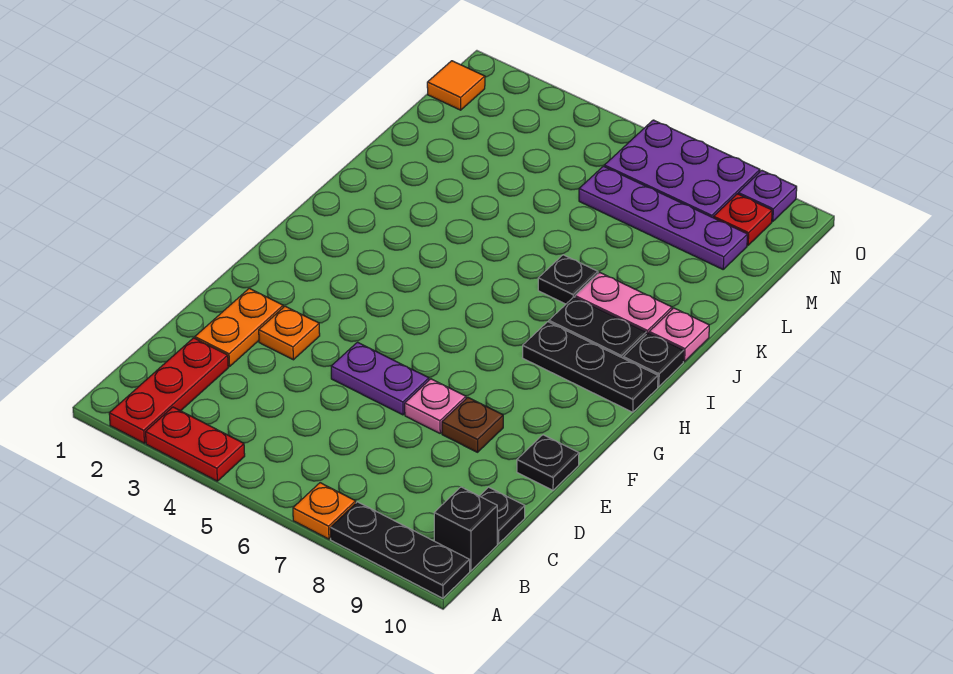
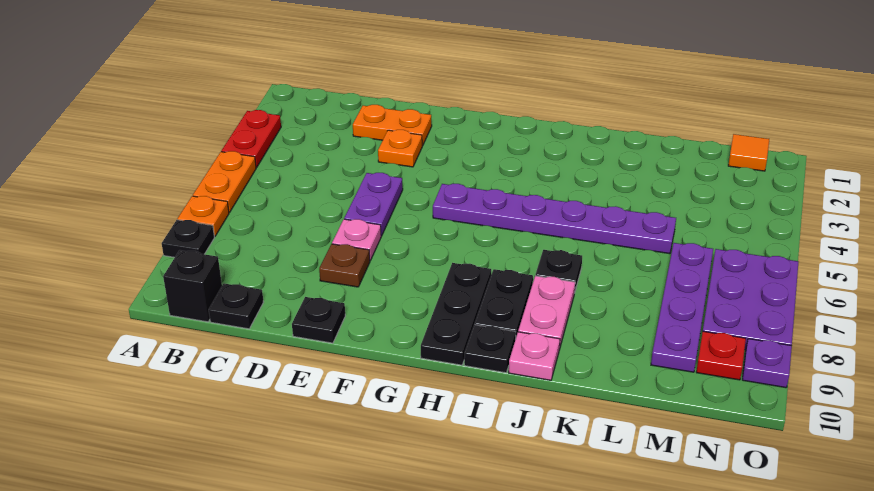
red plate A2:C2 level 1 -> none
none -> orange plate A5:A6 level 1
black plate A8:A10 level 1 -> black plate A8 level 1
none -> purple plate G5:L5 level 1

